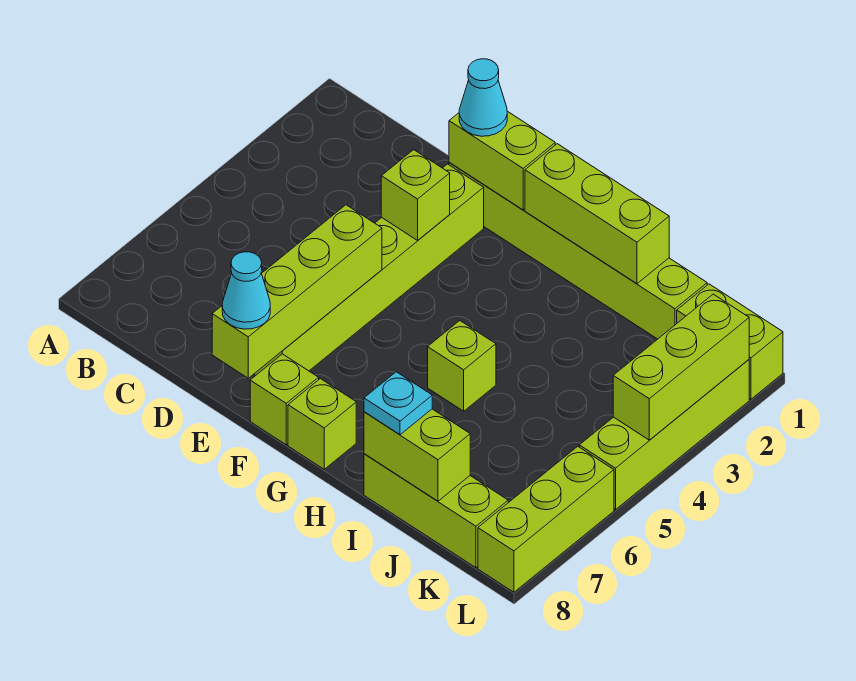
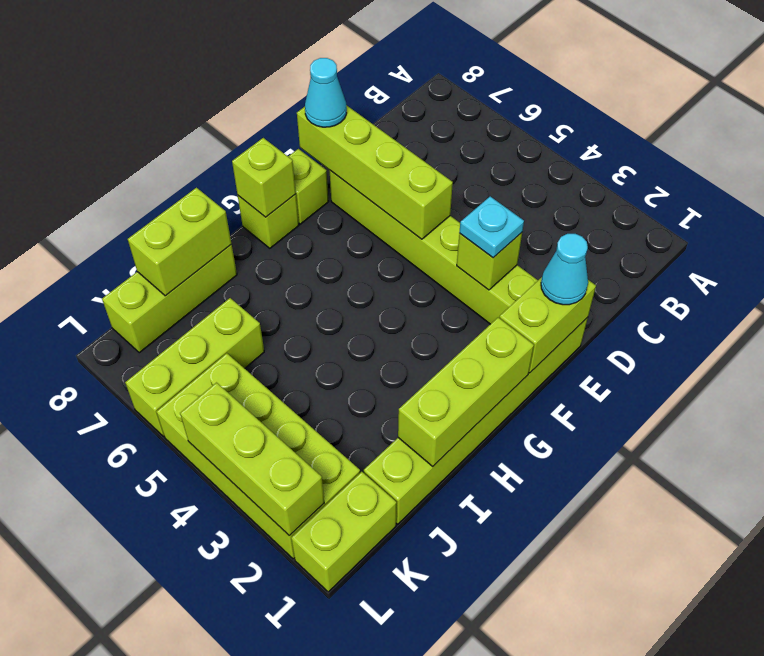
lime brick H5 level 1 -> lime brick G8 level 2
cyan plate I8 level 3 -> cyan plate E3 level 3
lime brick L2:L5 level 1 -> lime brick K2:L5 level 1
lime brick L6:L8 level 1 -> lime brick J6:L6 level 1

